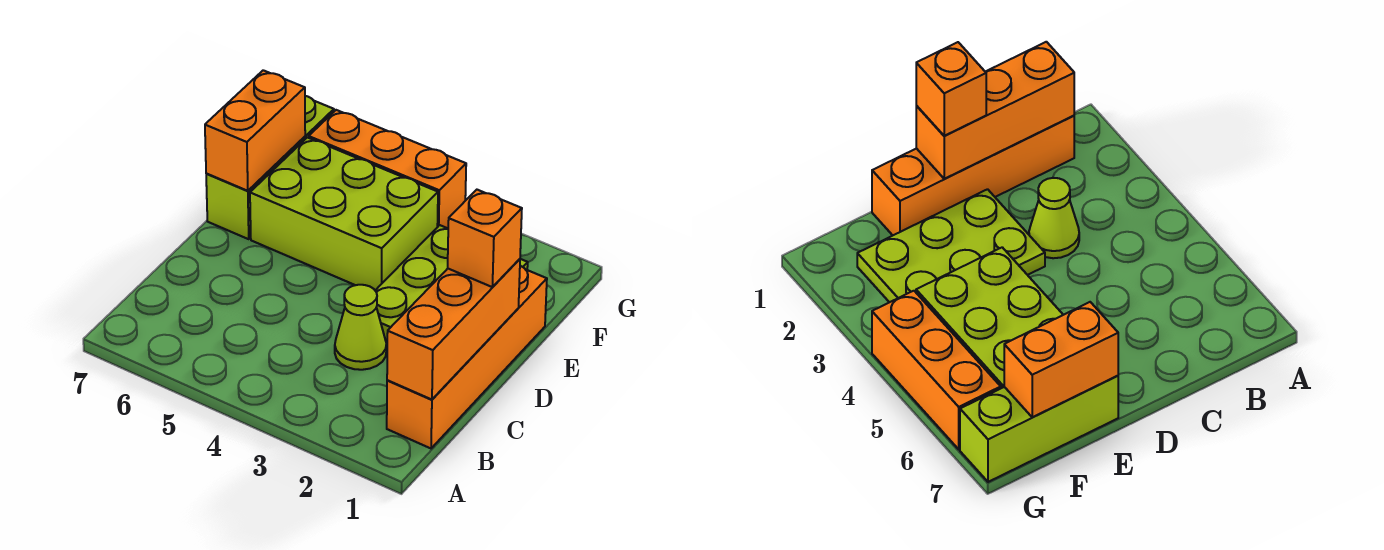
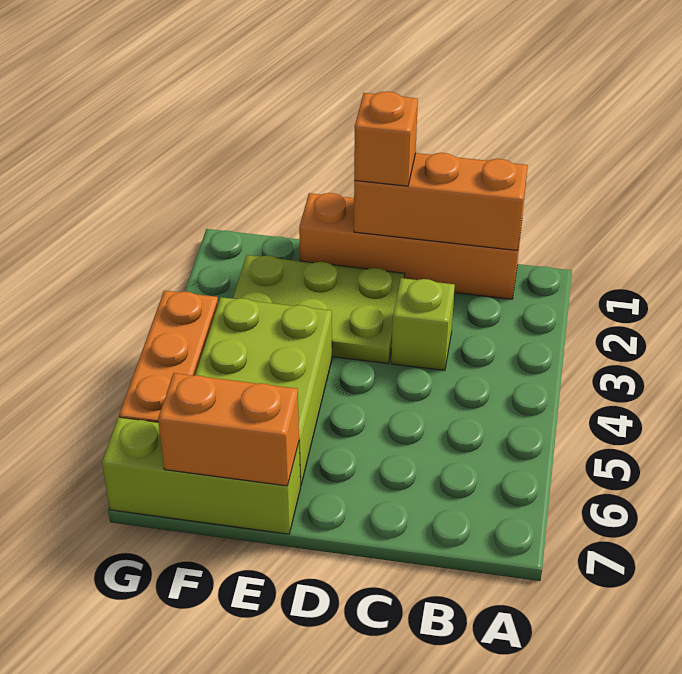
lime cone C3 level 1 -> lime brick C3 level 1

